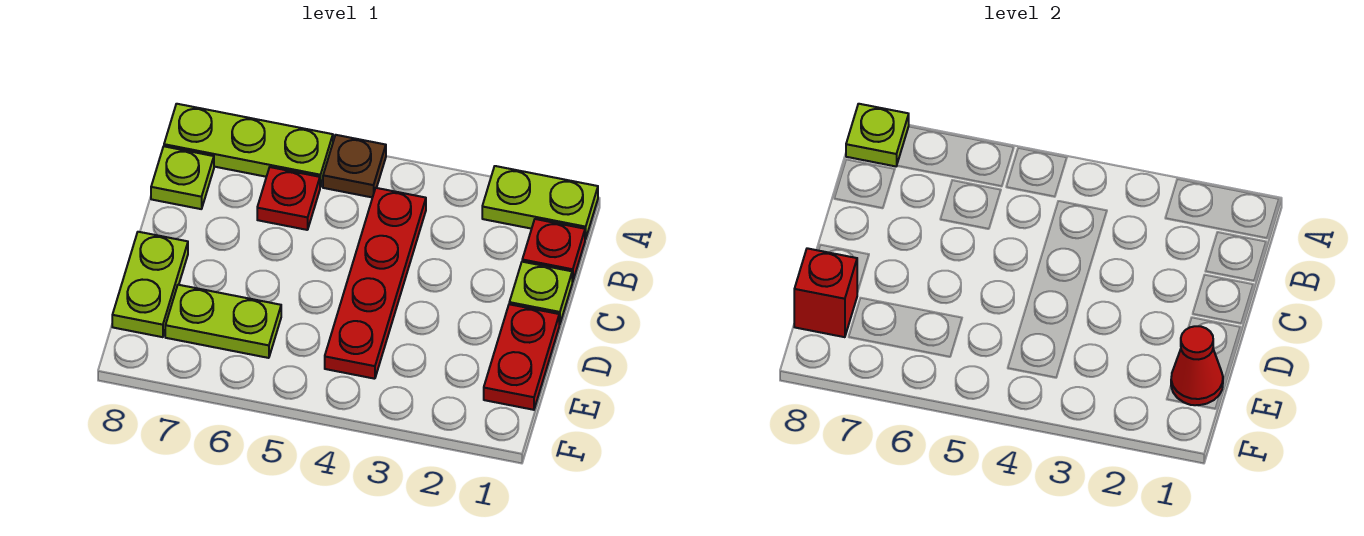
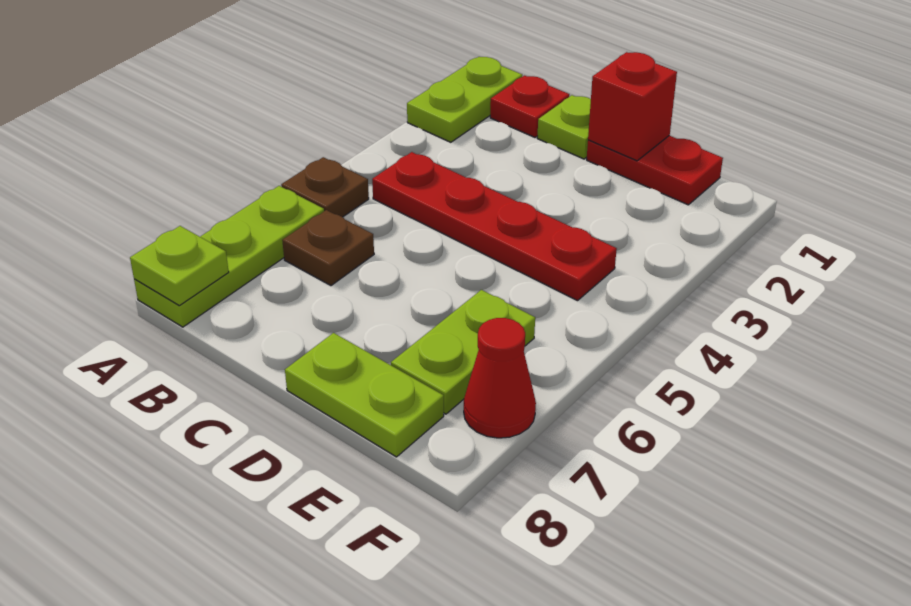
red plate B6 level 1 -> brown plate B6 level 1
lime plate B8 level 1 -> none
red cone E1 level 2 -> red cone F7 level 1
red brick E8 level 2 -> red brick D1 level 2

